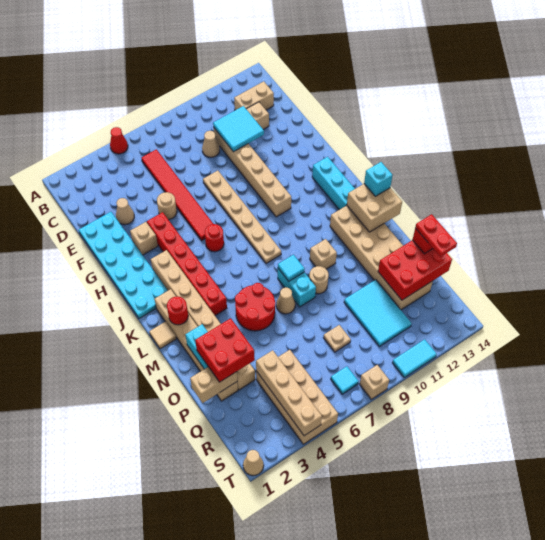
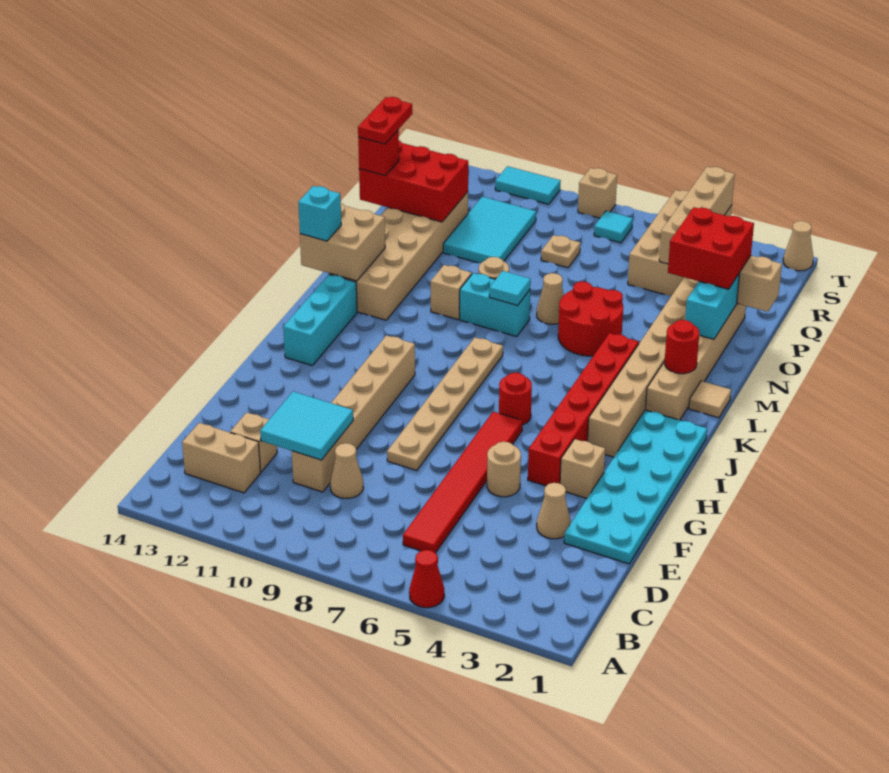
cyan brick M8:N8 level 1 -> cyan brick M8:M9 level 1

